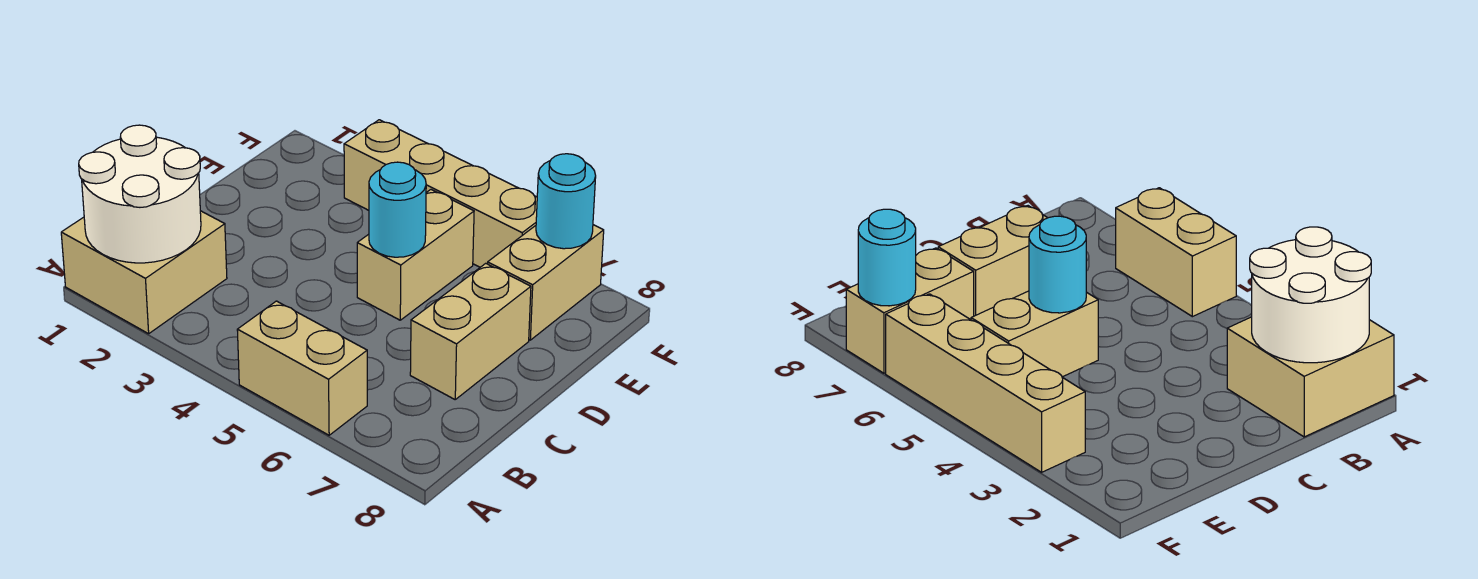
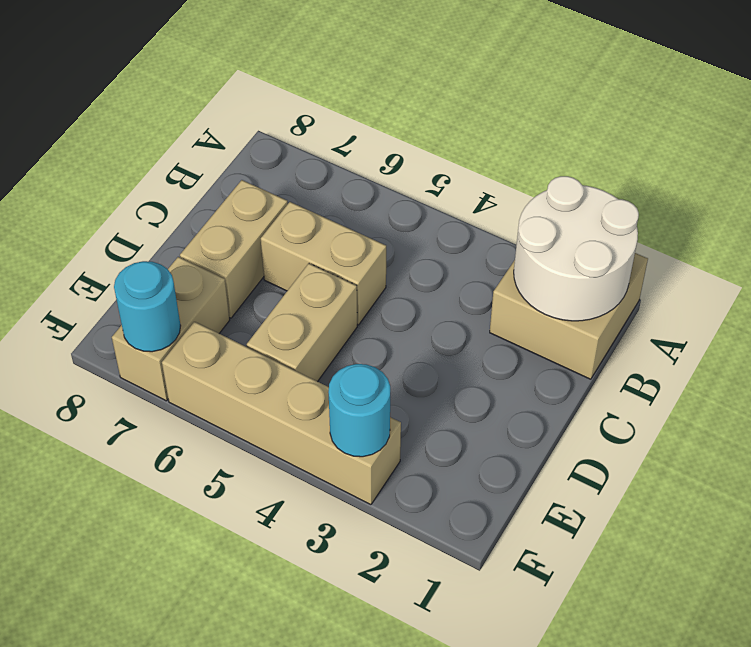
tan brick A5:A6 level 1 -> tan brick C5:C6 level 1
cyan round brick D5 level 2 -> cyan round brick F3 level 2

